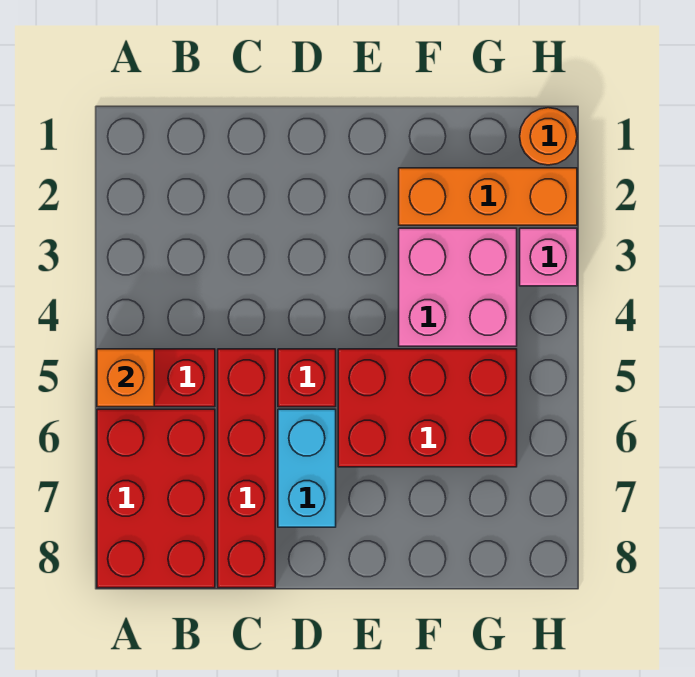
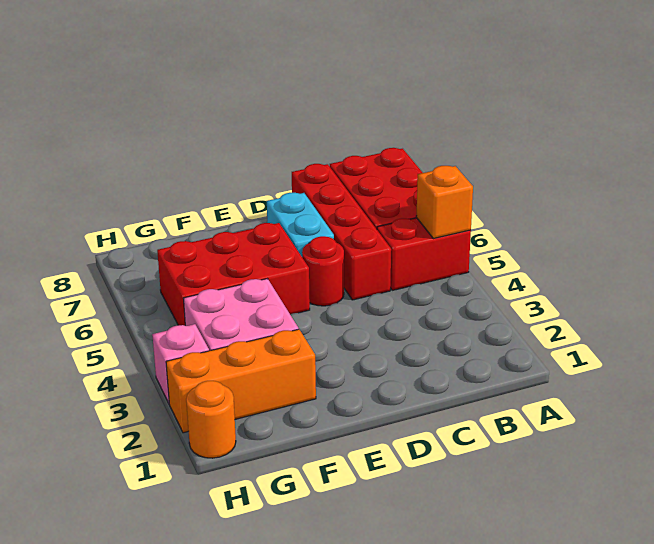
red brick D5 level 1 -> red round brick D5 level 1

